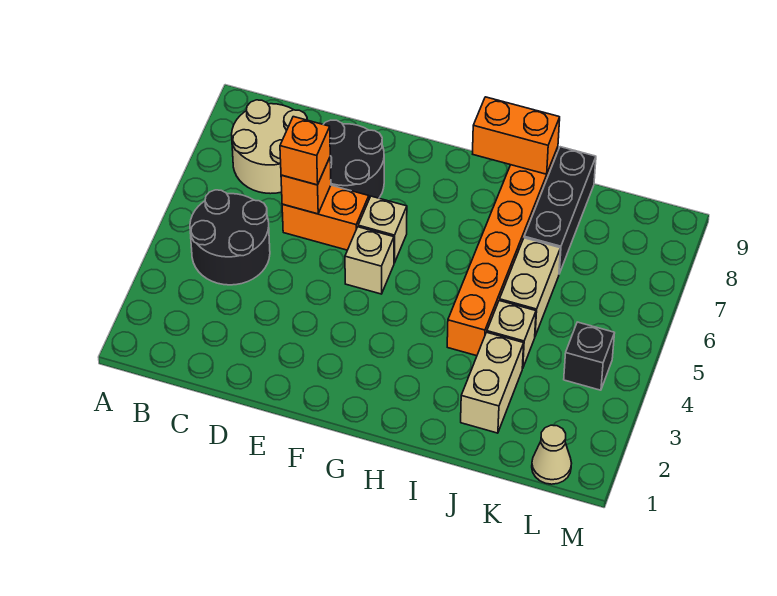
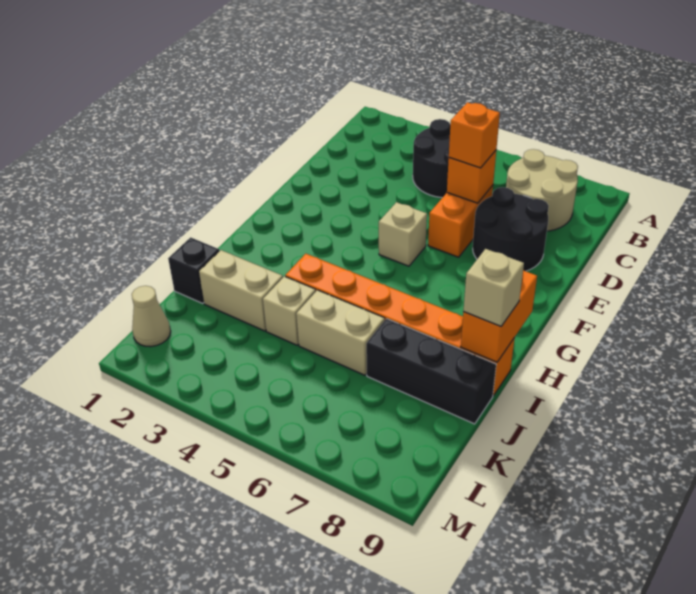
tan brick F6 level 1 -> tan brick I9 level 3
black brick L4 level 1 -> black brick J1 level 1

